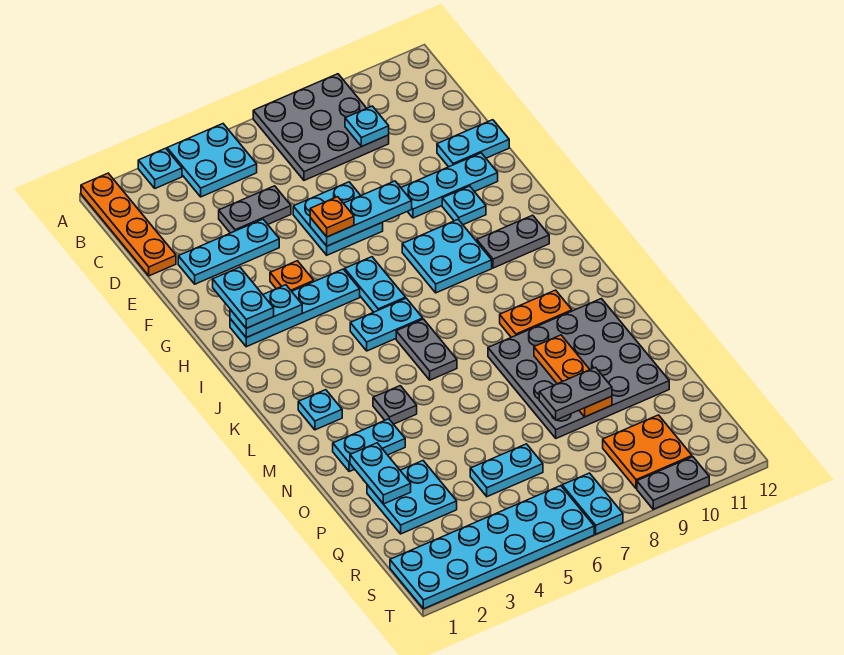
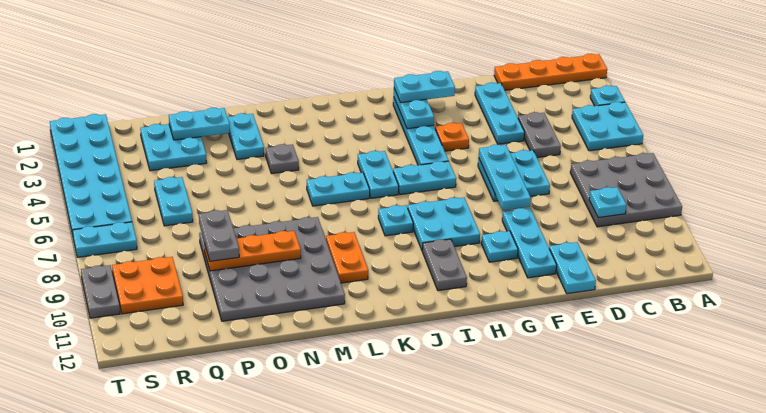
orange plate F6 level 3 -> none
grey plate K6:L6 level 1 -> cyan plate K6:L6 level 1
cyan plate L2 level 1 -> cyan plate J8 level 1

